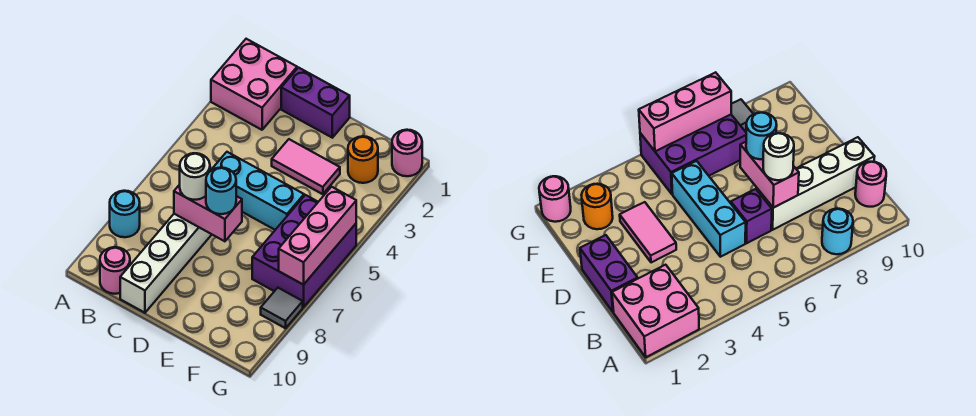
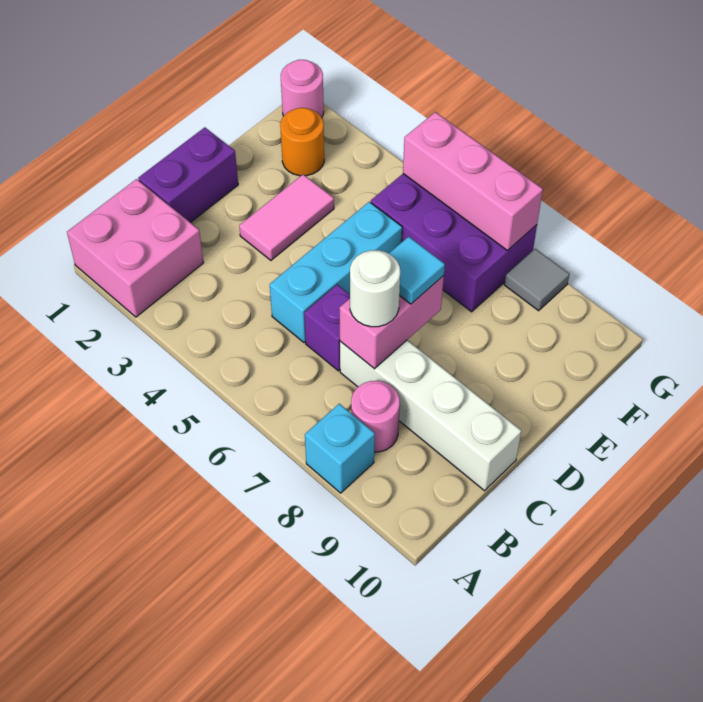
cyan round brick A8 level 1 -> cyan brick A8 level 1
pink round brick B10 level 1 -> pink round brick B8 level 1
cyan round brick D7 level 3 -> cyan tile D7 level 3

